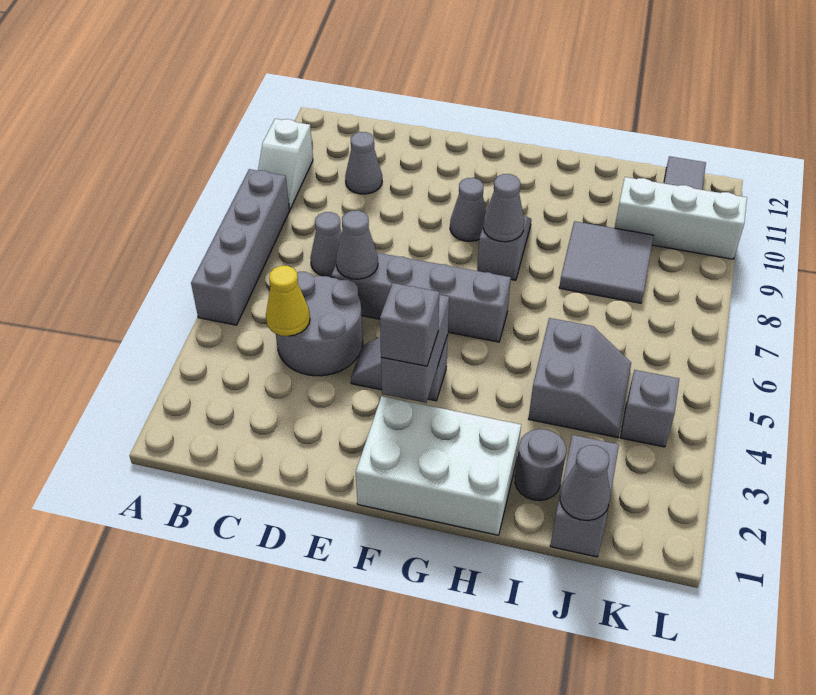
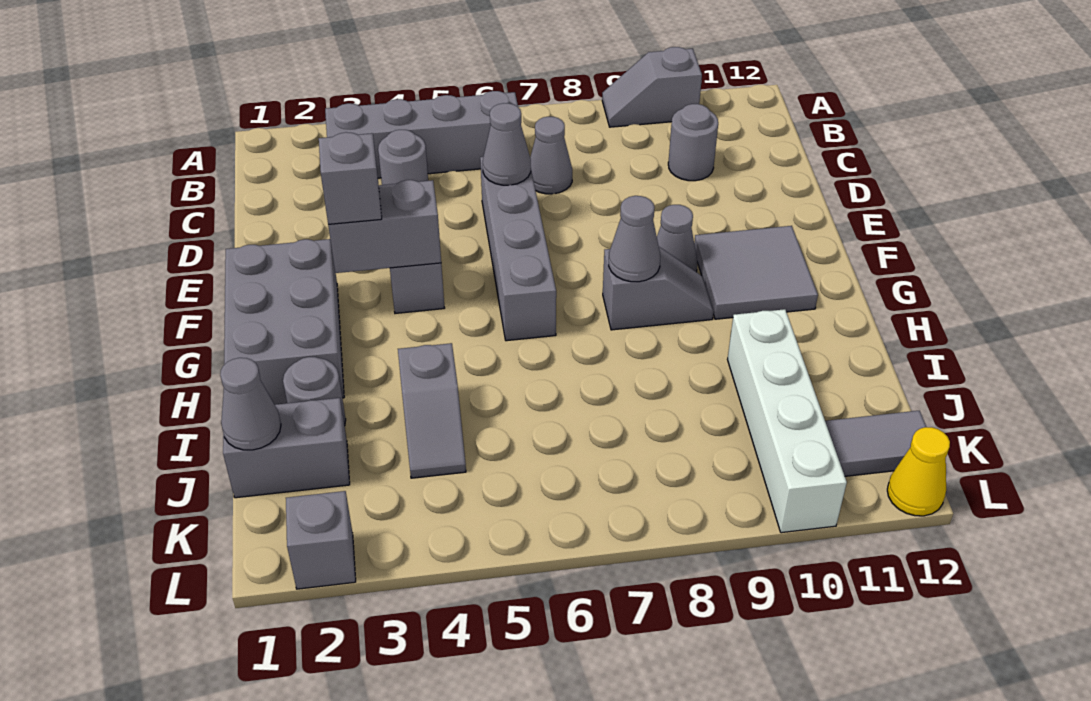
grey brick A5:A8 level 1 -> grey brick B3:B6 level 1
white slope A9:A10 level 1 top 10 -> grey slope A9:A10 level 1 top 10
grey round brick C4:D5 level 1 -> grey round brick C4 level 1
yellow cone C4 level 2 -> yellow cone L12 level 1
grey cone C10 level 1 -> grey round brick C10 level 1
white brick F1:H2 level 1 -> grey brick F1:H2 level 1
grey slope I4:J5 level 1 top I -> grey slope I4:J4 level 1 top I
grey tile I8:J9 level 1 -> grey tile F10:G11 level 1
white brick J10:L10 level 1 -> white brick I10:L10 level 1
grey brick K4 level 1 -> grey brick L2 level 1

